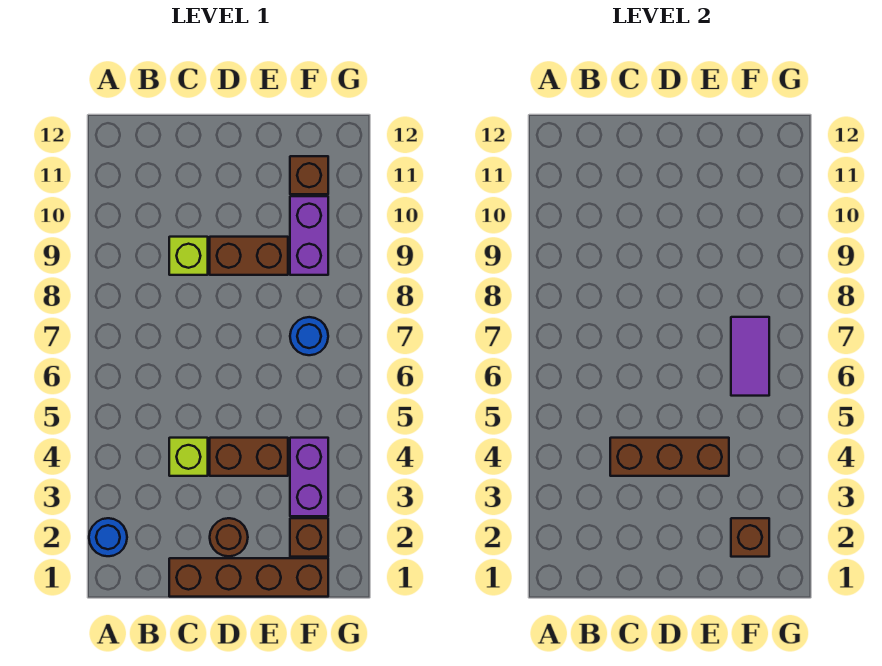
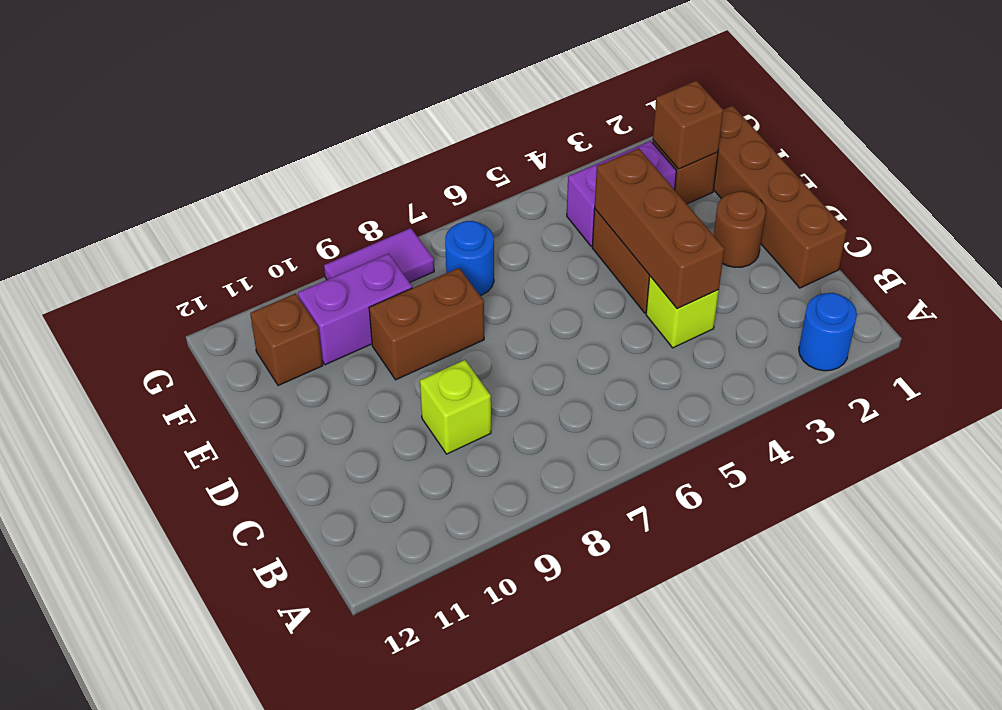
brown brick D9:E9 level 1 -> brown brick E8:E9 level 1
purple tile F6:F7 level 2 -> purple tile G8:G9 level 1

